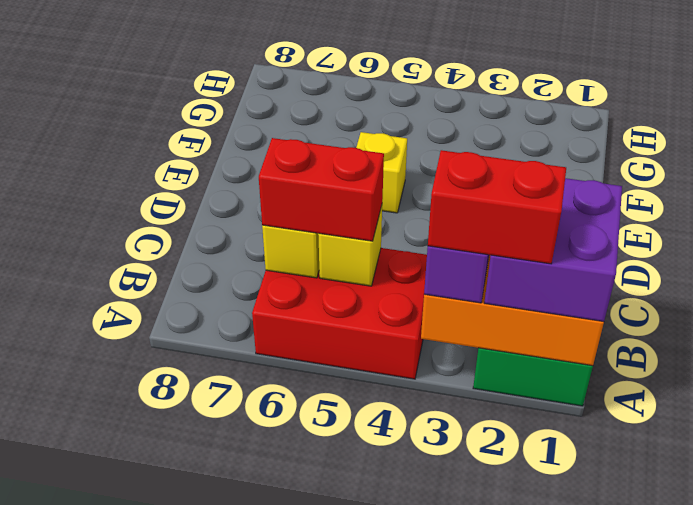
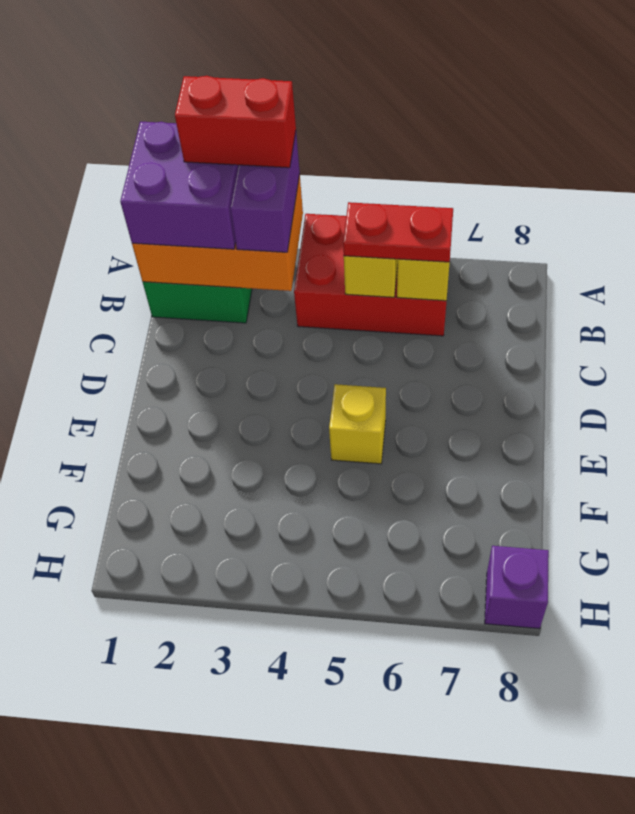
red brick B5:B6 level 3 -> red plate B5:B6 level 3
none -> purple brick H8 level 1

